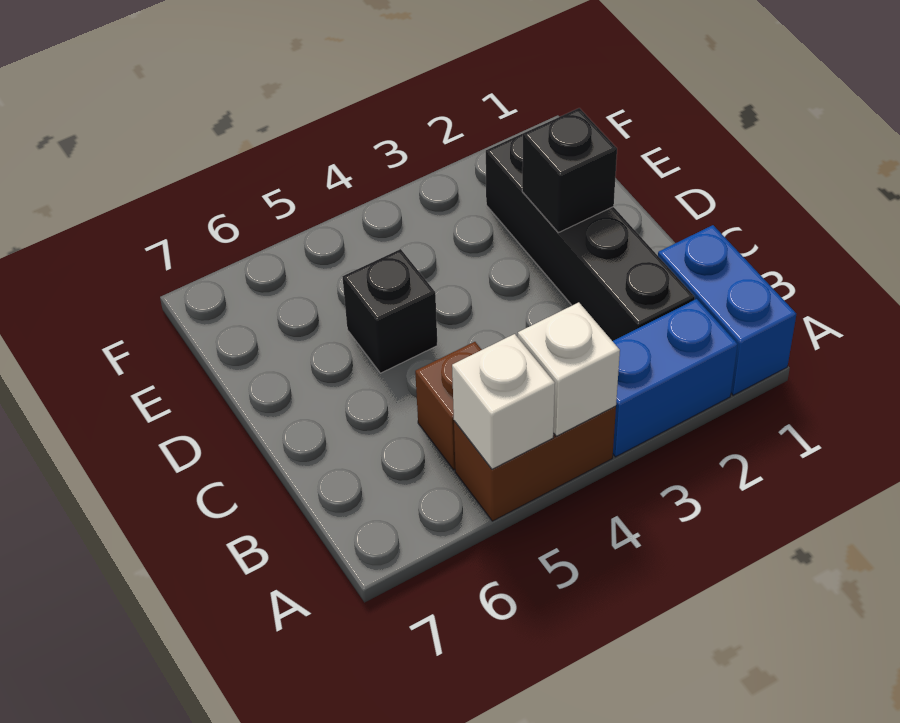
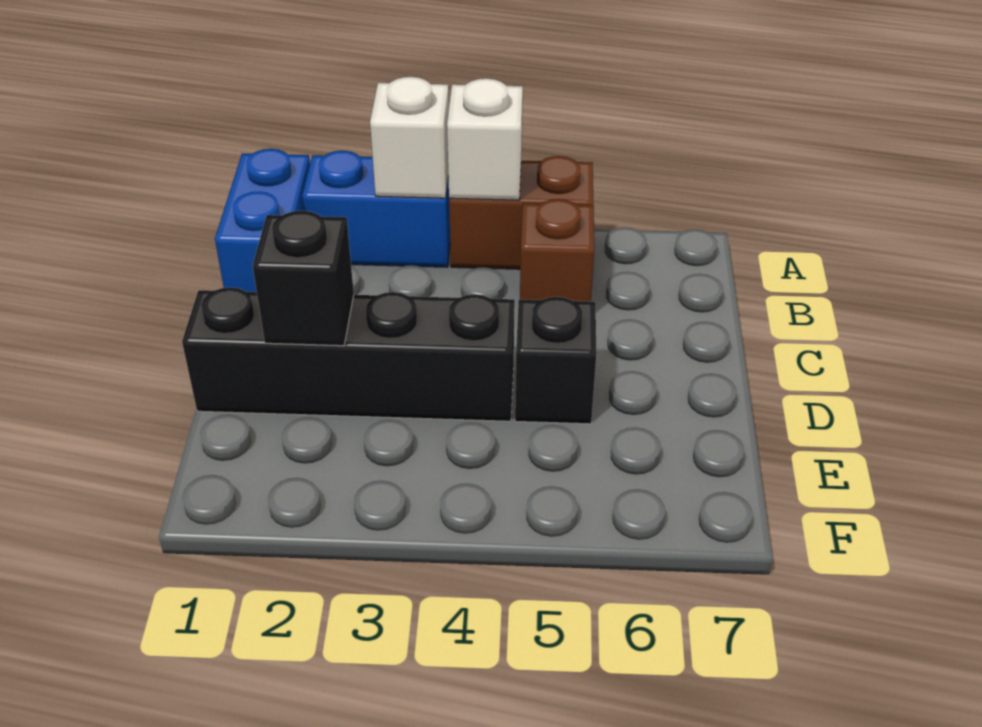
white brick A5 level 2 -> white brick A3 level 2
black brick B2:E2 level 1 -> black brick D1:D4 level 1

